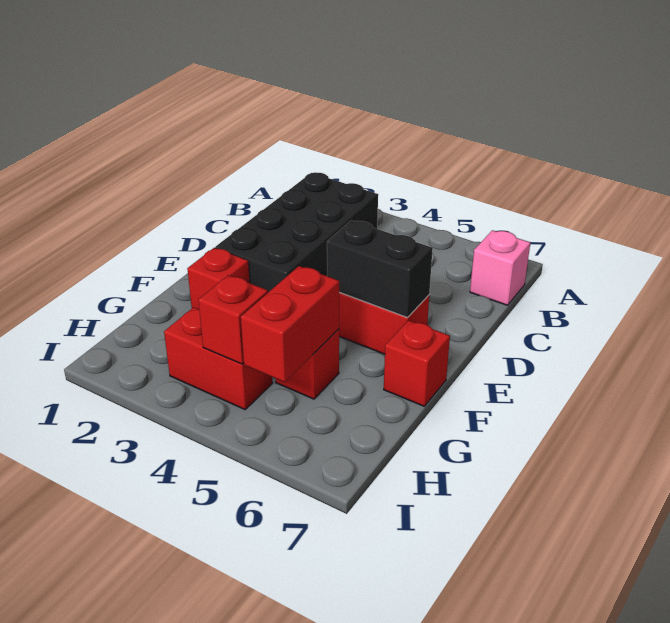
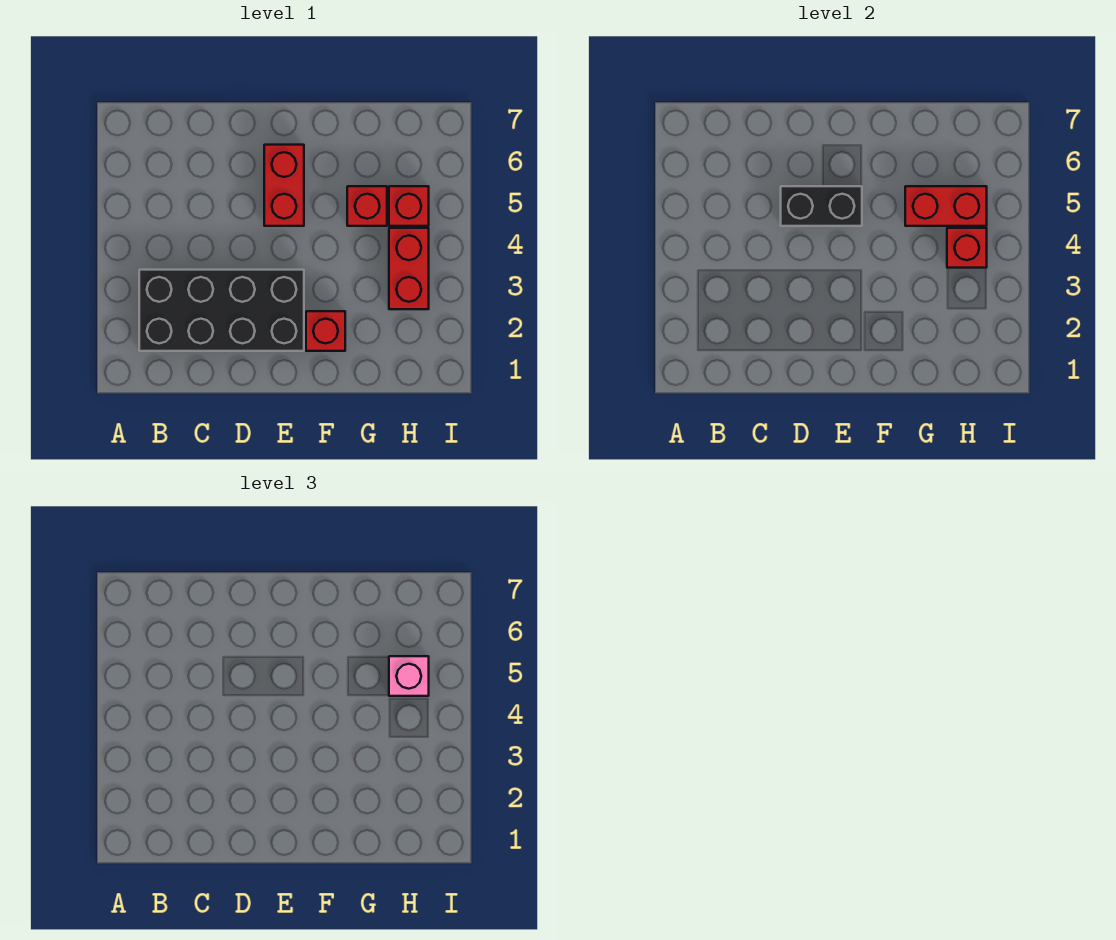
pink brick B7 level 1 -> pink brick H5 level 3
black brick E5:E6 level 2 -> black brick D5:E5 level 2
red brick F7 level 1 -> red brick H5 level 1

